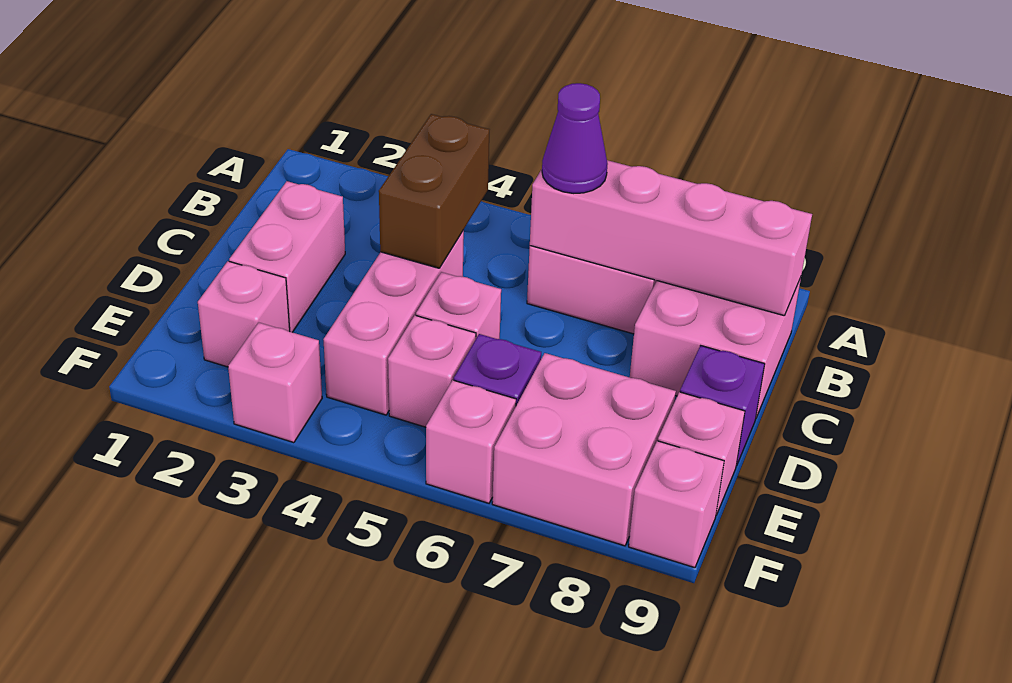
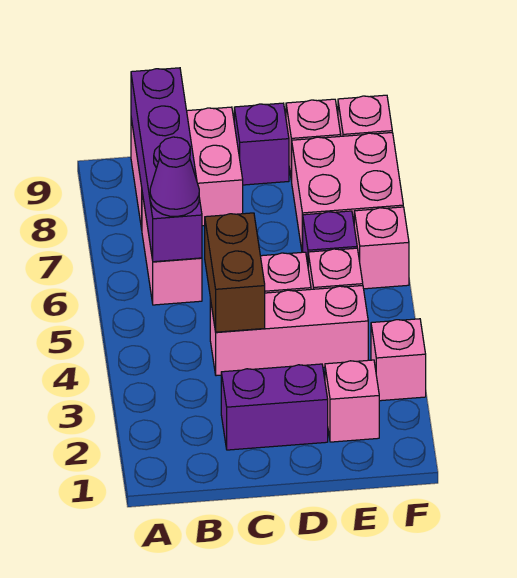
brown brick B4:C4 level 2 -> brown brick C4:C5 level 2
pink brick B6:B9 level 2 -> purple brick B6:B9 level 2
pink brick C2:D2 level 1 -> purple brick C2:D2 level 1

